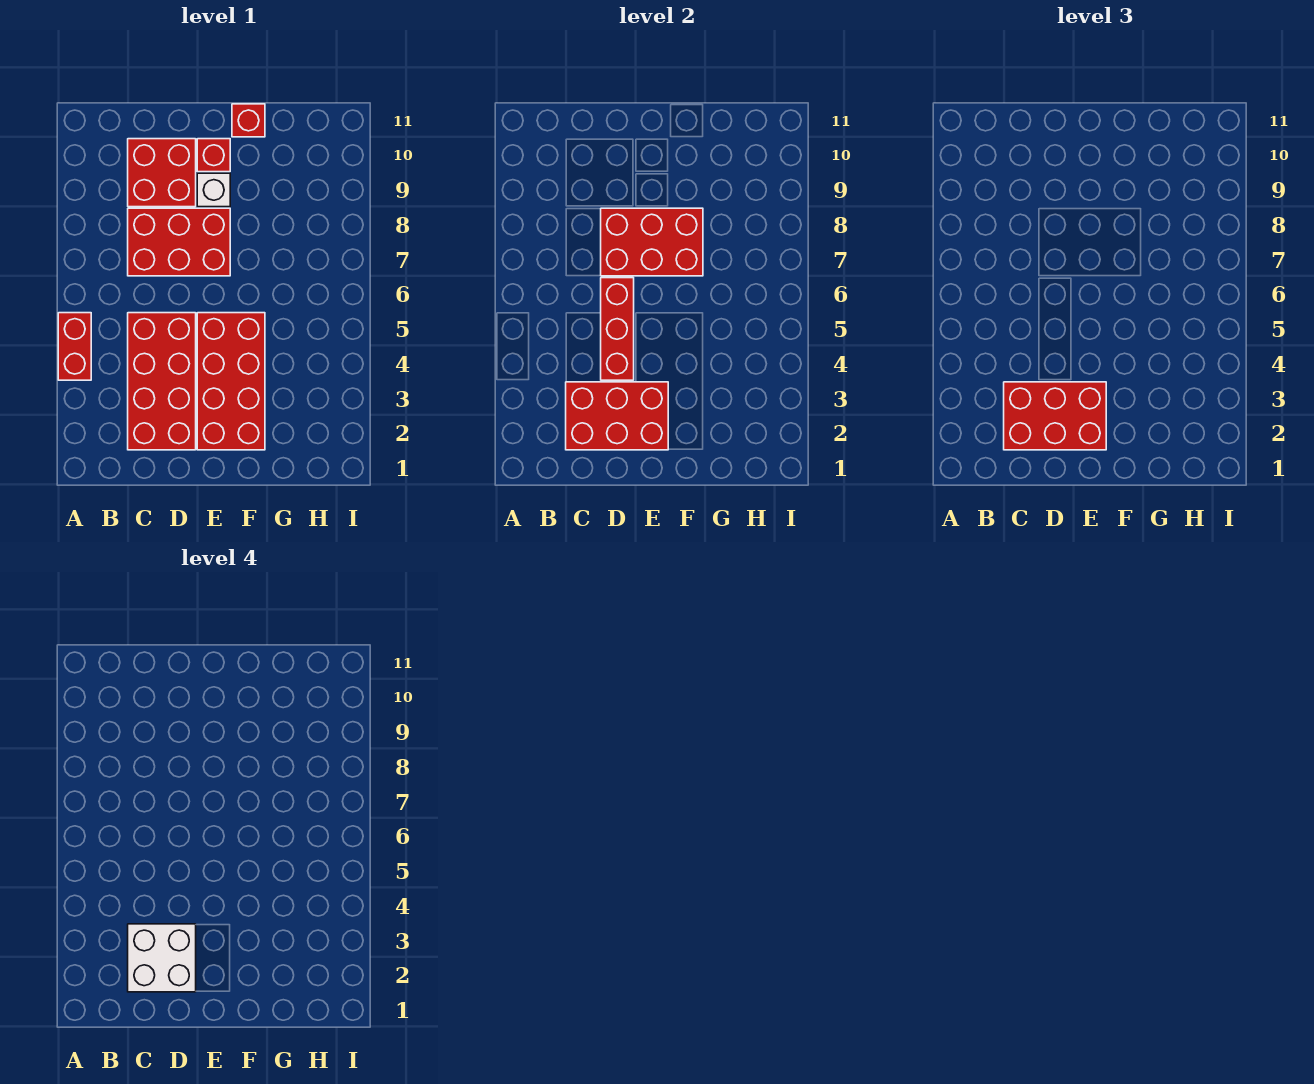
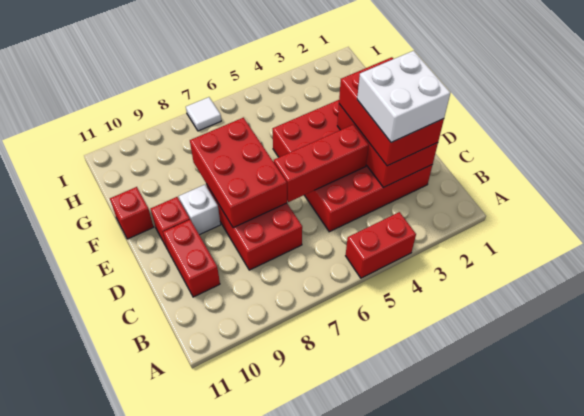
red brick C9:D10 level 1 -> red brick C10:D10 level 1
none -> white tile I7 level 1

